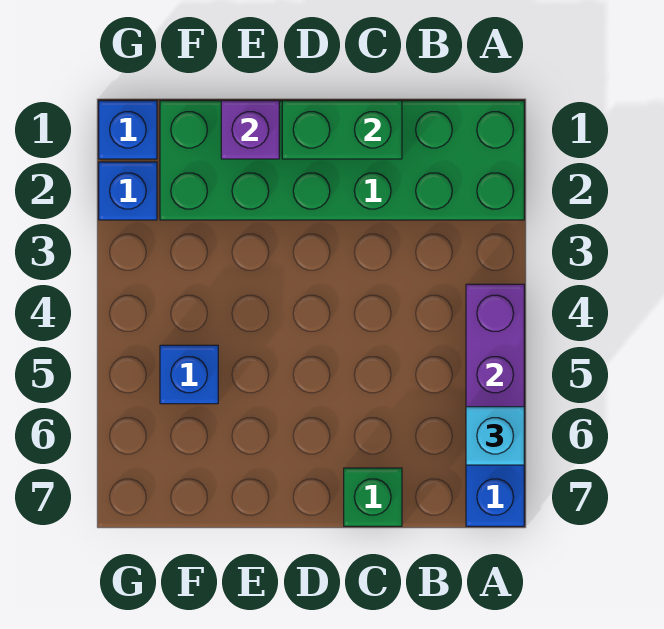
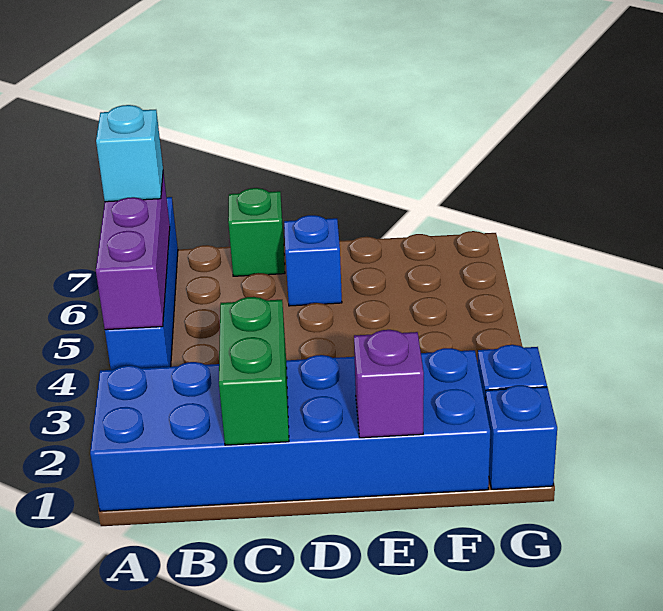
green brick A1:F2 level 1 -> blue brick A1:F2 level 1
green brick C1:D1 level 2 -> green brick C1:C2 level 2
blue brick F5 level 1 -> blue brick D6 level 1

